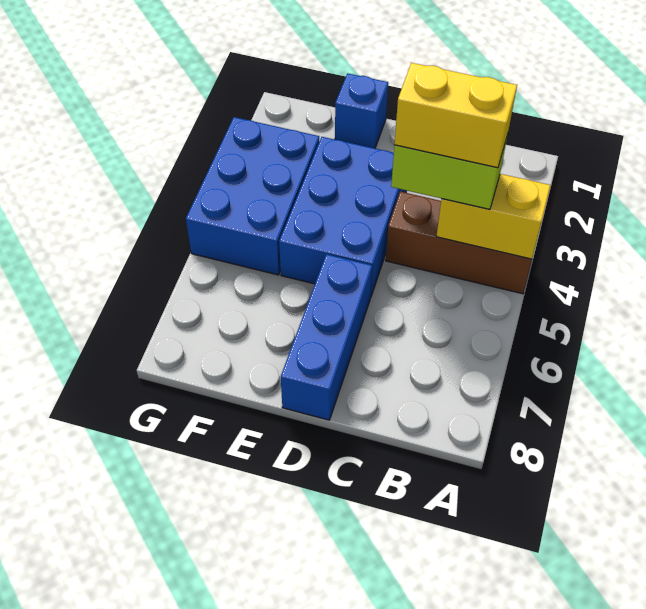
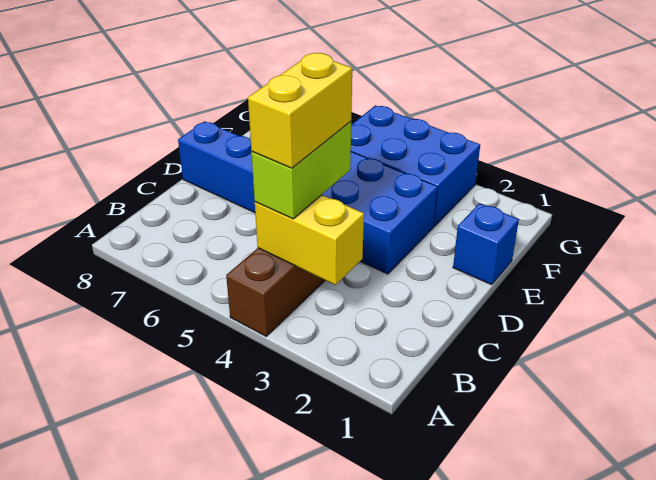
yellow brick A4:B4 level 2 -> yellow brick B3:B4 level 2

